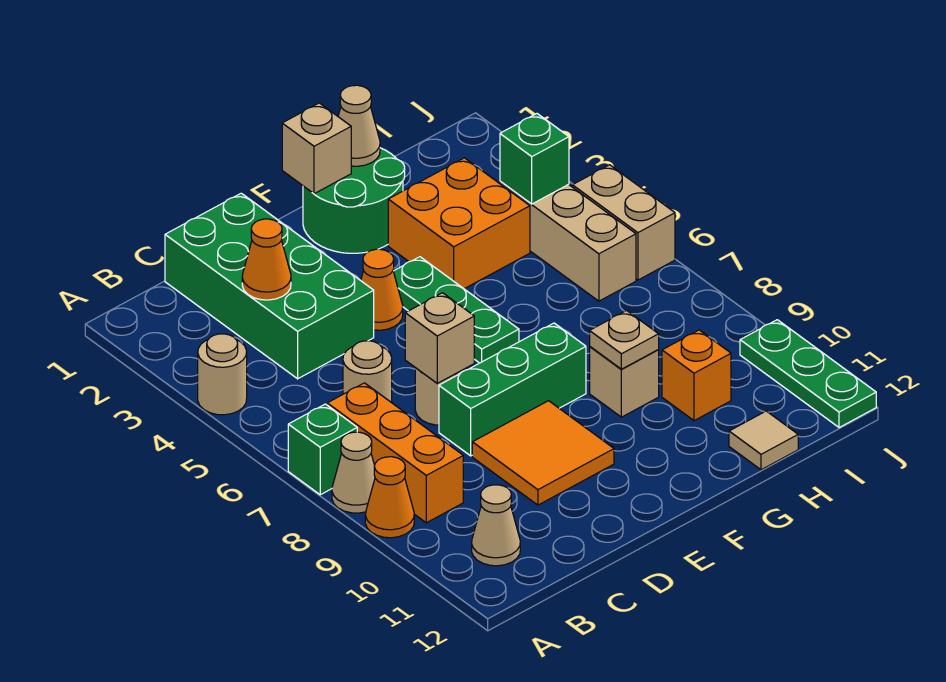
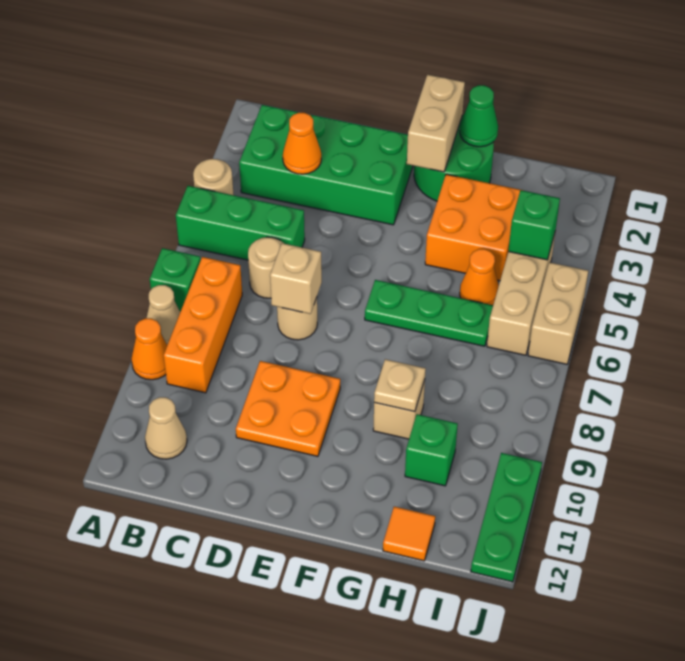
green brick C1:D4 level 1 -> green brick B2:E3 level 1
green brick D8:F8 level 1 -> green brick A5:C5 level 1
orange tile D9:E10 level 1 -> orange plate D9:E10 level 1
orange cone E4 level 1 -> orange cone H5 level 1
tan brick F1 level 2 -> tan brick F1:F2 level 2
green plate F4:F6 level 1 -> green plate F6:H6 level 1
tan cone G1 level 2 -> green cone G1 level 2
orange brick H10 level 1 -> green brick H10 level 1
tan tile H12 level 1 -> orange tile H12 level 1

